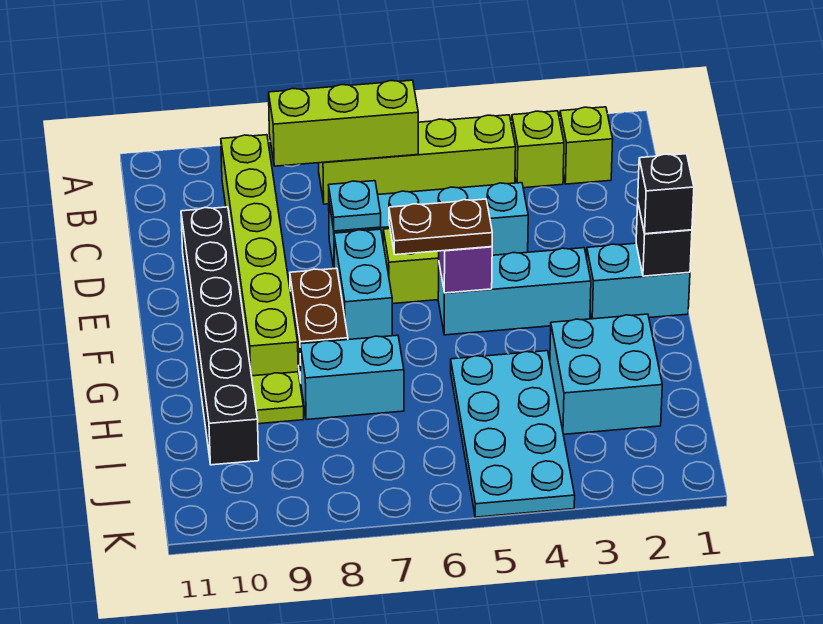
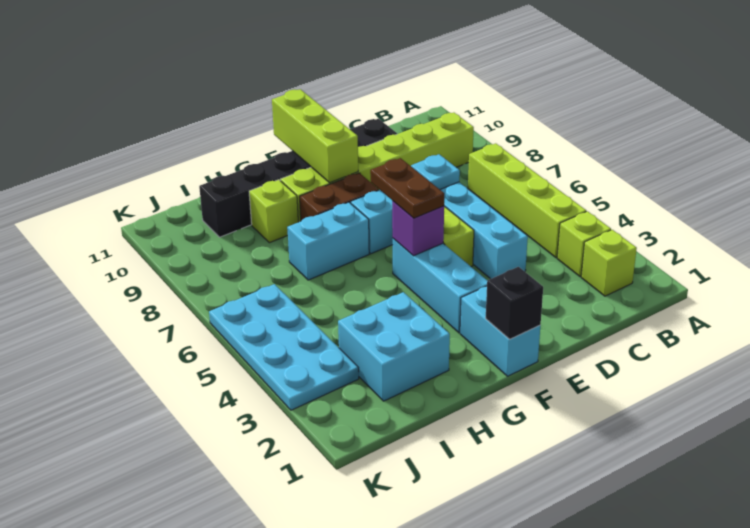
lime brick B6:B8 level 2 -> lime brick F9:F11 level 2
black brick F1 level 3 -> none
cyan plate H4:K5 level 1 -> cyan plate J3:K6 level 1
cyan brick H7:H8 level 1 -> cyan brick G7:H7 level 1
lime plate H9 level 1 -> lime brick H9 level 1

